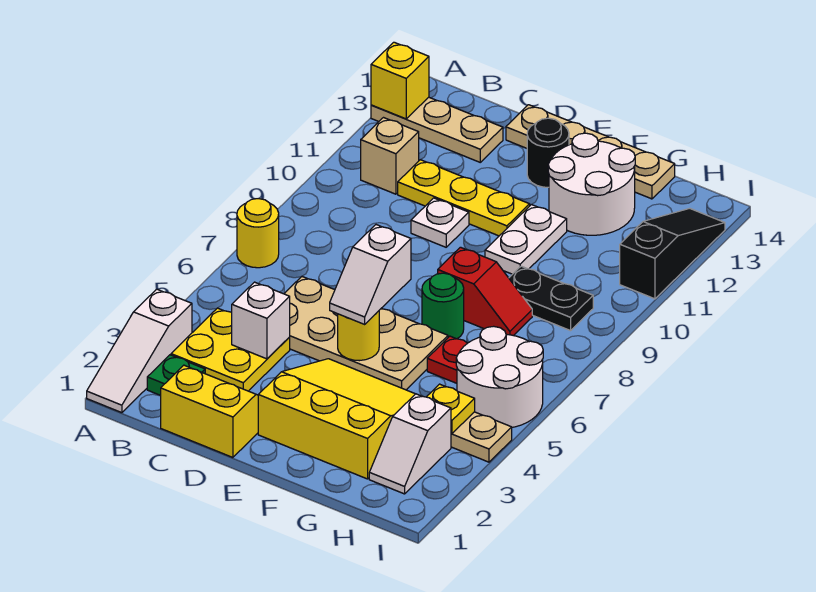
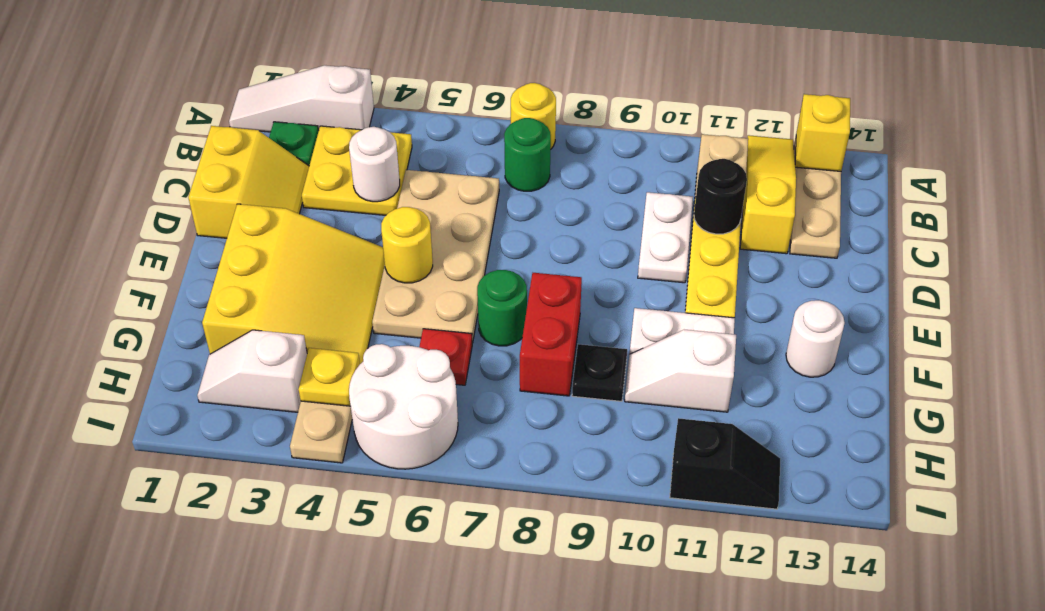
none -> yellow slope A12:C12 level 1 top C
none -> green round brick B7 level 1
white brick C4 level 2 -> white round brick C4 level 2
white plate D10 level 1 -> white plate C10:D10 level 1
tan plate D14:G14 level 1 -> none
white slope E5:E6 level 3 top 6 -> white slope G10:G11 level 1 top 11
black round brick E13 level 1 -> black round brick C11 level 2
red slope F8:G8 level 1 top F -> red brick F8:G8 level 1
white round brick F12:G13 level 1 -> white round brick F13 level 1
black plate G9:H9 level 1 -> black plate G9 level 1
black slope I11:I13 level 1 top 11 -> black slope I11:I12 level 1 top 11

